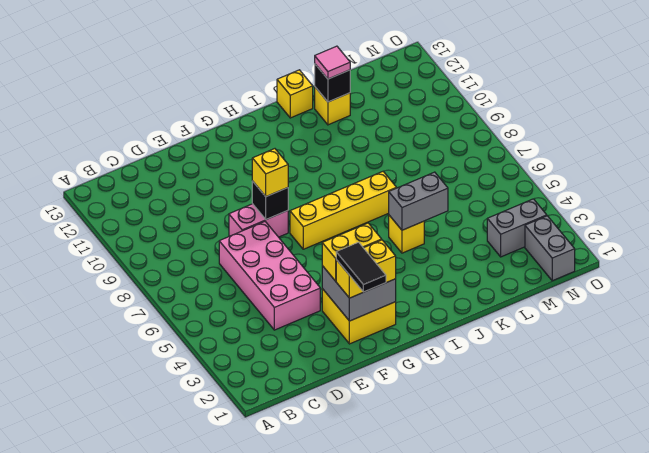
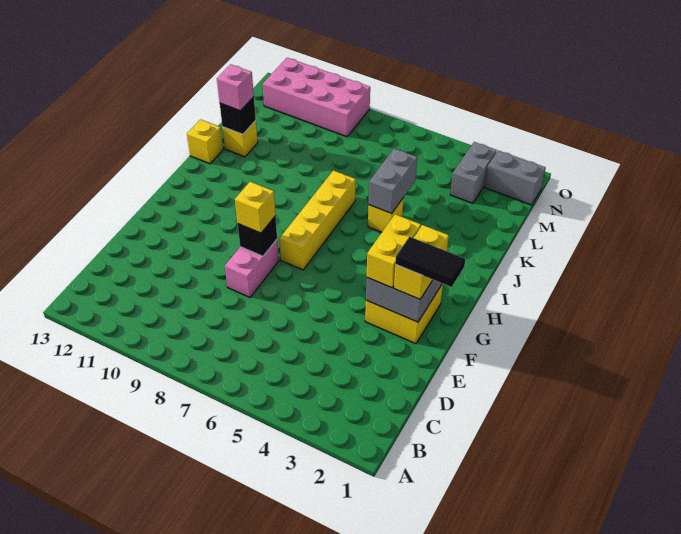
pink brick D4:E7 level 1 -> pink brick N9:O12 level 1
pink tile K12 level 3 -> pink brick K12 level 3

